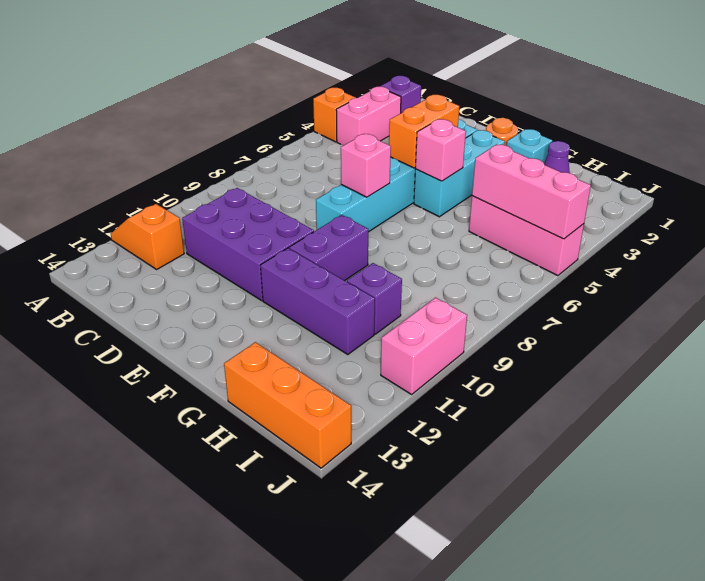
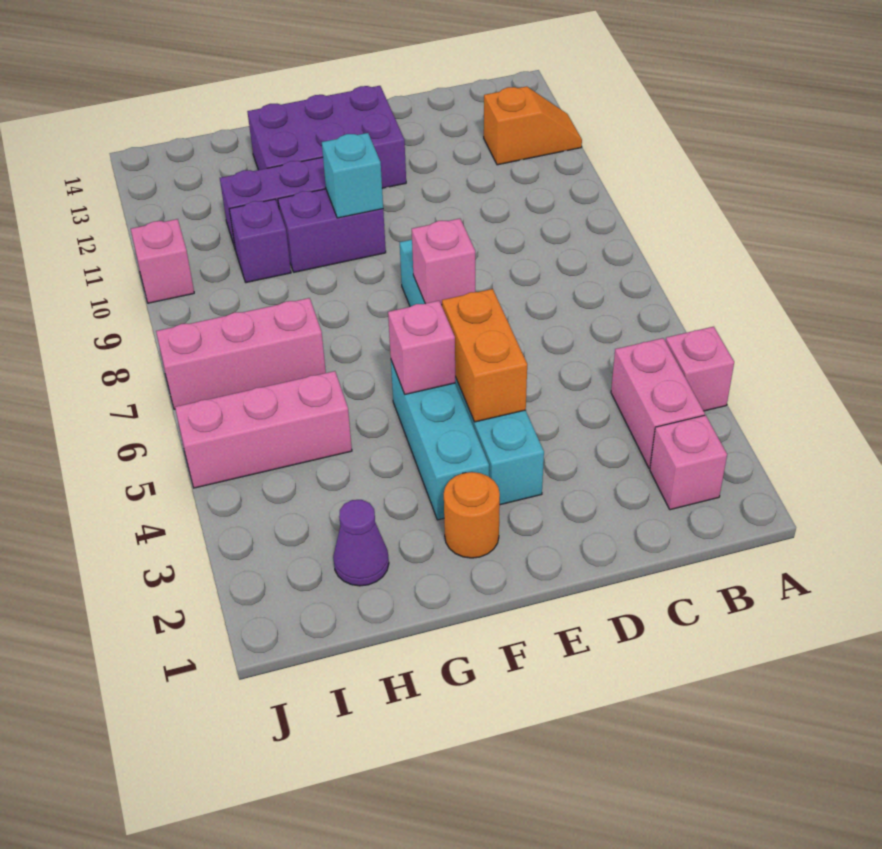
orange brick A4 level 1 -> pink brick A4 level 1
purple brick B2 level 1 -> pink brick B2 level 1
purple brick C10:E11 level 1 -> purple brick E12:G13 level 1
purple brick F9:F10 level 1 -> purple brick F10:G10 level 1
cyan brick G2 level 1 -> cyan brick F10 level 2
pink brick H5:J5 level 2 -> pink brick H7:J7 level 1
orange brick H14:J14 level 1 -> none
pink brick J10:J11 level 1 -> pink brick J10 level 1

